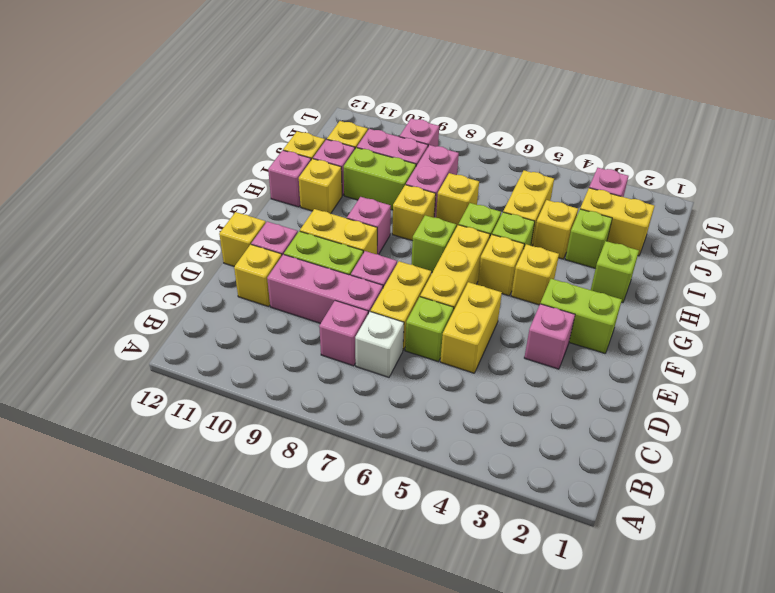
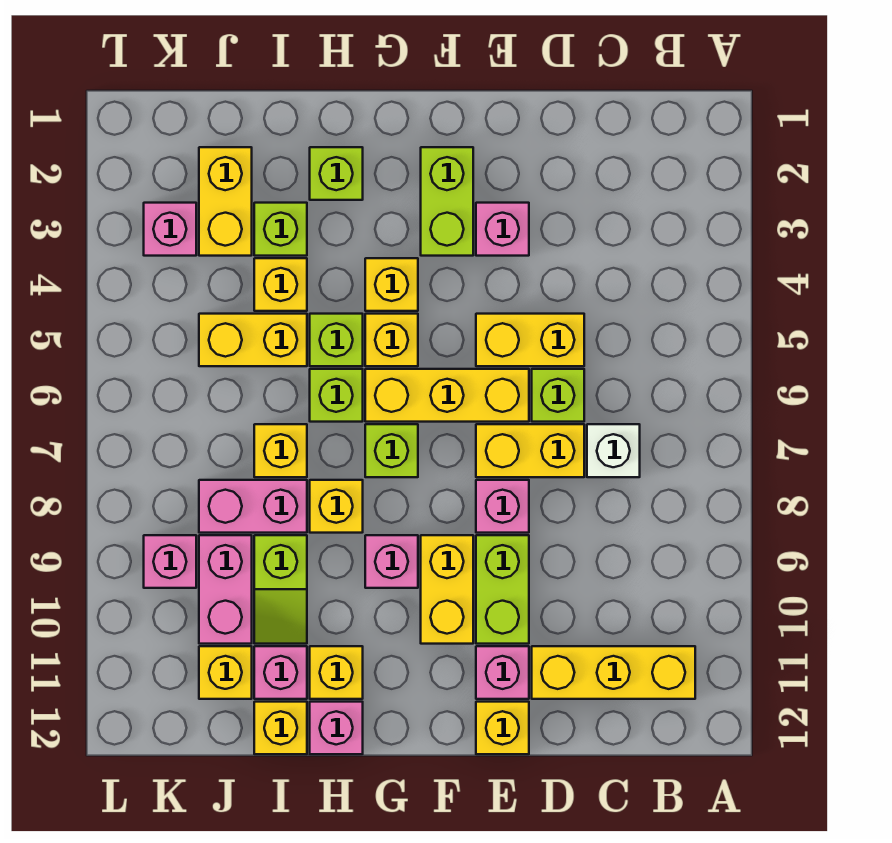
pink brick C8 level 1 -> none
pink brick D8:D10 level 1 -> none
yellow brick D11 level 1 -> yellow brick B11:D11 level 1
lime brick I9:I10 level 1 -> lime slope I9:I10 level 1 top 9

